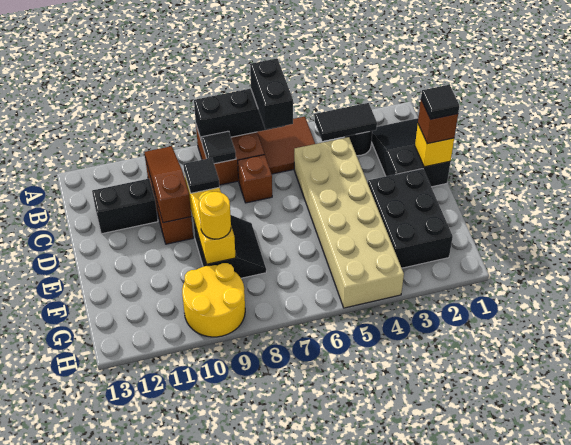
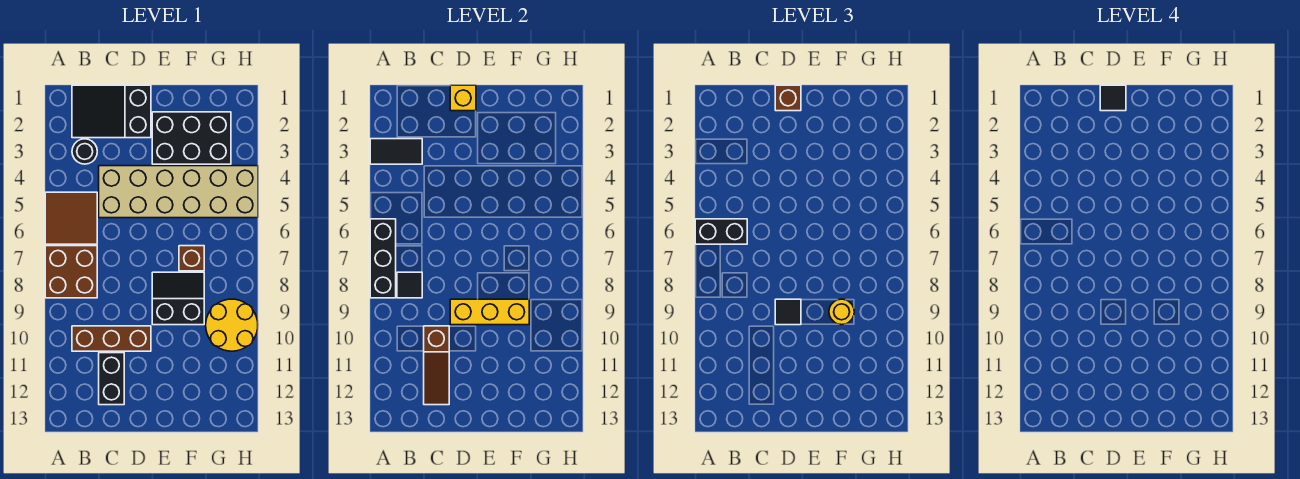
black tile B3:B4 level 2 -> black tile A3:B3 level 2
brown slope B10:D10 level 2 top D -> brown slope C10:C12 level 2 top 10
brown brick C7 level 1 -> brown brick F7 level 1

